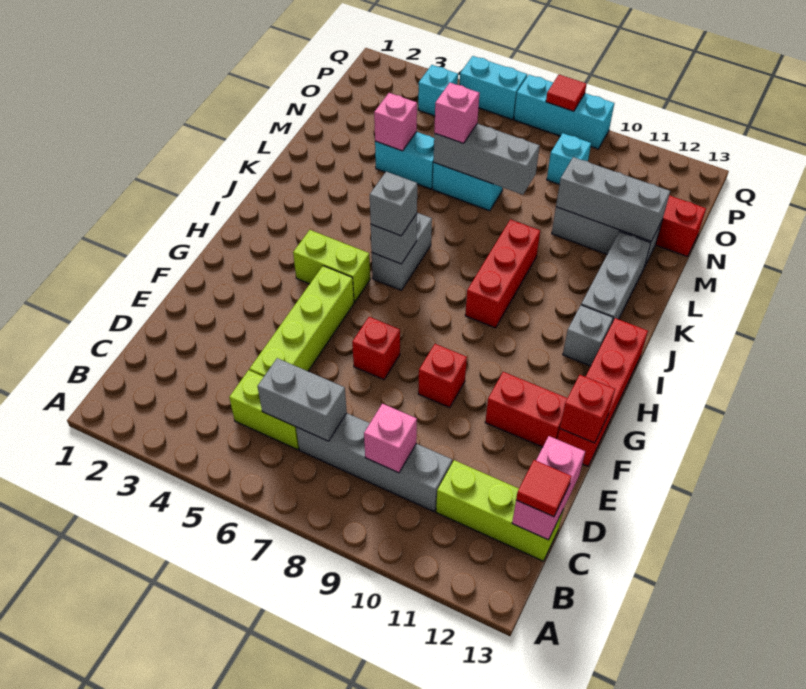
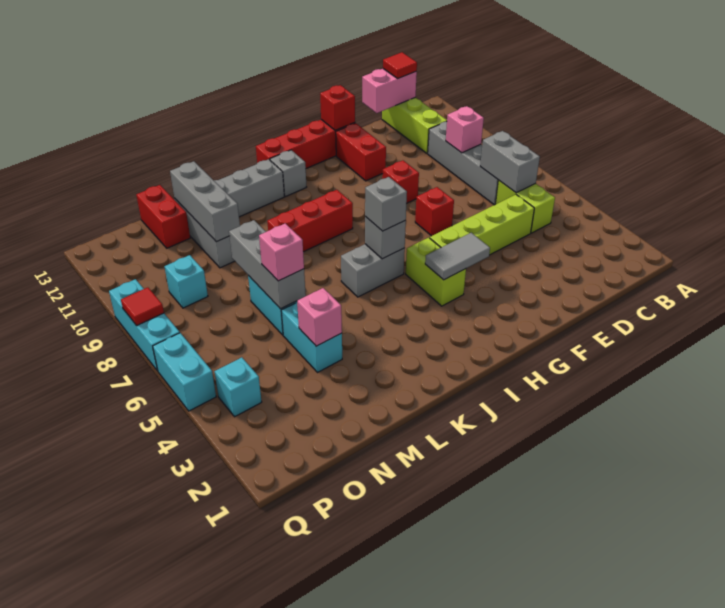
none -> grey tile G4:H4 level 2

